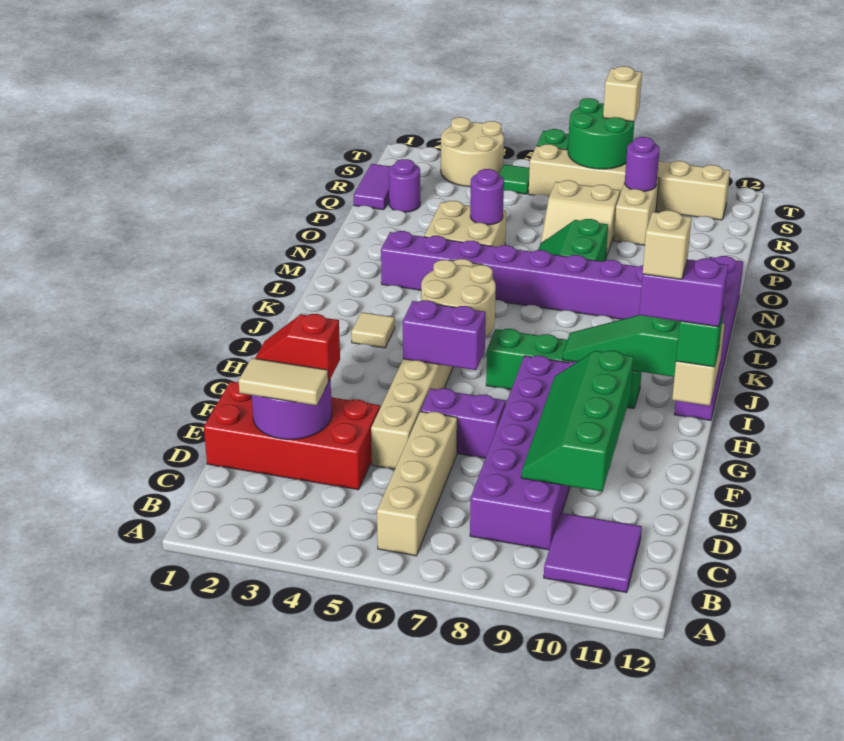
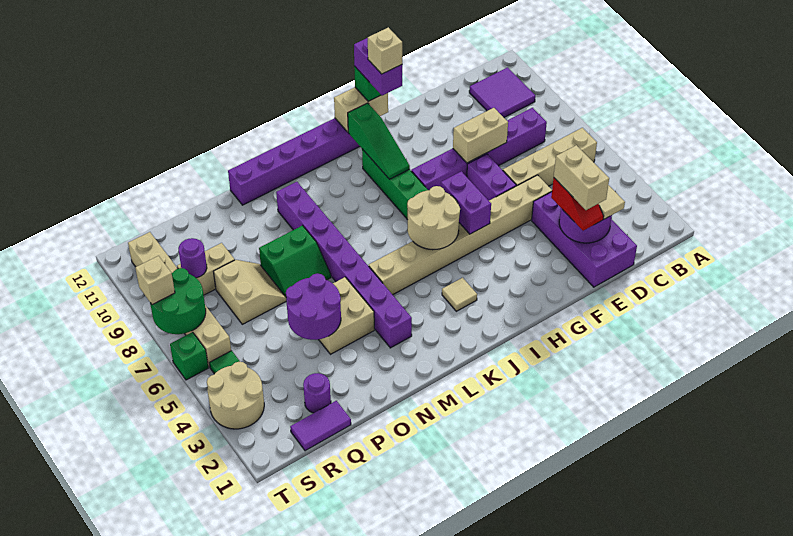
purple brick C8:H9 level 1 -> purple brick C8:H8 level 1
red brick D1:E4 level 1 -> purple brick D1:E4 level 1
green slope D9:G10 level 2 top 10 -> none
none -> tan brick E2:E3 level 4
none -> tan brick E8:F8 level 2
purple round brick O5 level 2 -> purple round brick O4:P5 level 2

